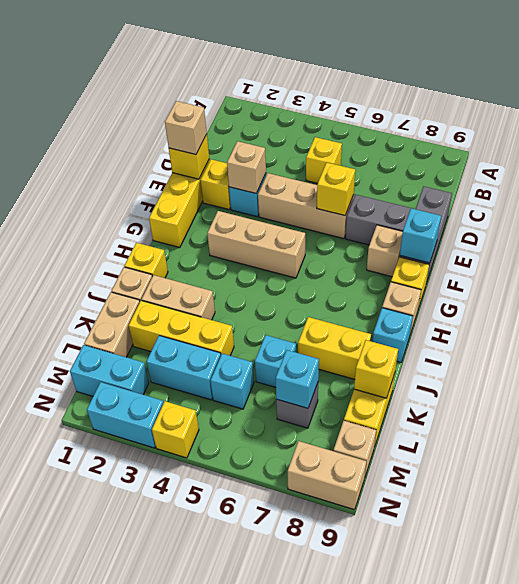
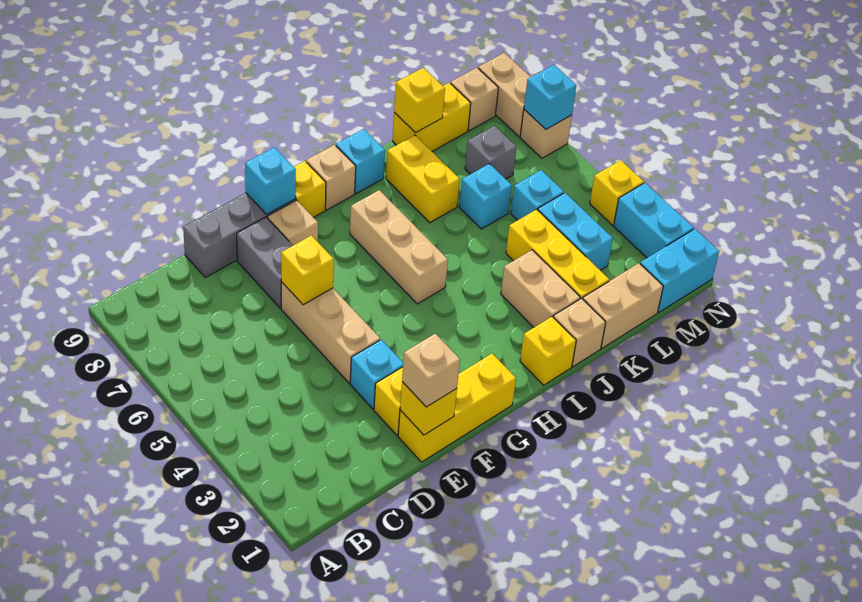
yellow brick C5 level 1 -> none
tan brick E3 level 2 -> tan brick N7 level 1
tan brick G3:G5 level 1 -> tan brick H5:H7 level 1
cyan brick L7 level 2 -> cyan brick N7 level 2
cyan brick M1:M2 level 1 -> cyan brick M1:N1 level 1

